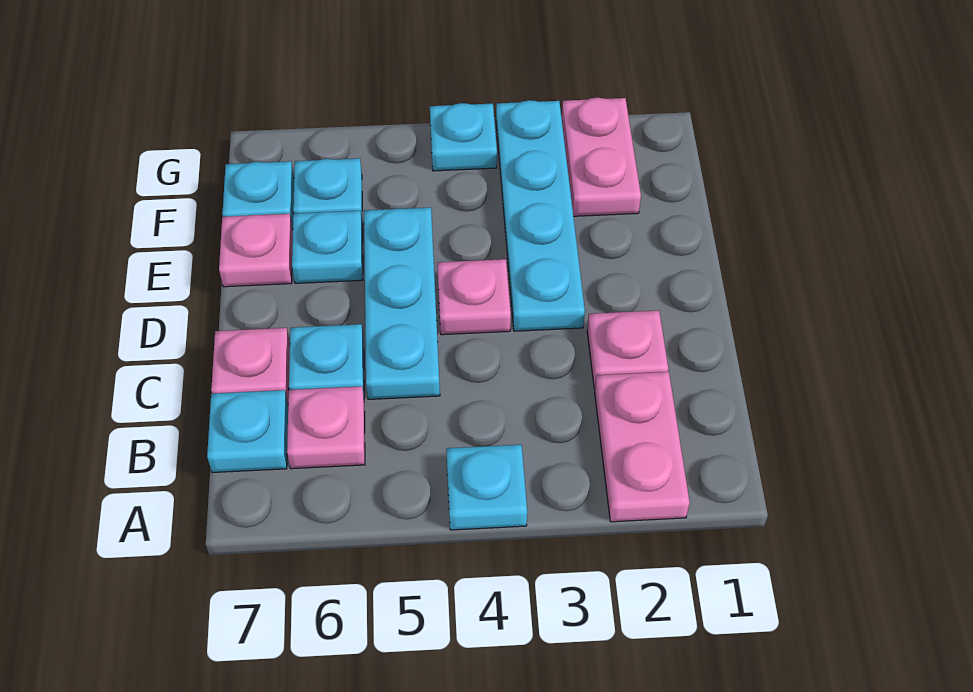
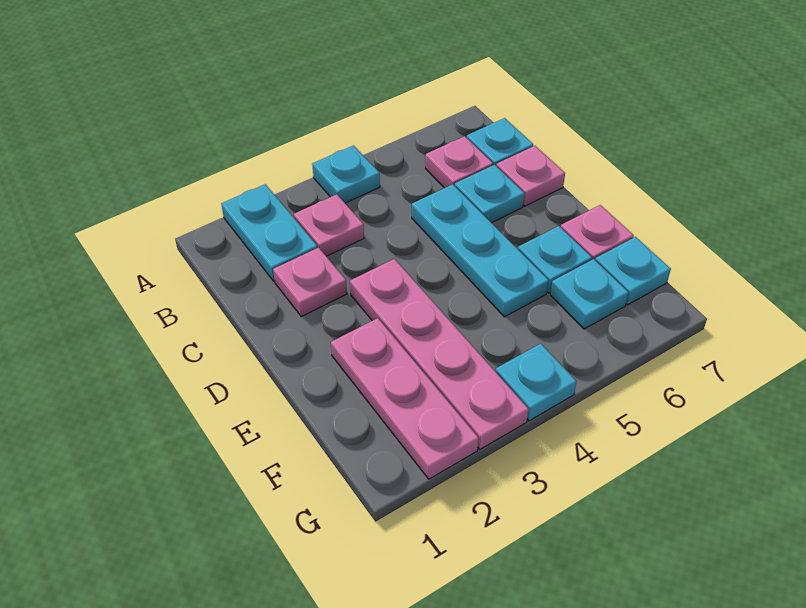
pink plate A2:B2 level 1 -> cyan plate A2:B2 level 1
cyan plate D3:G3 level 1 -> pink plate D3:G3 level 1
pink plate D4 level 1 -> pink plate B3 level 1
pink plate F2:G2 level 1 -> pink plate E2:G2 level 1

